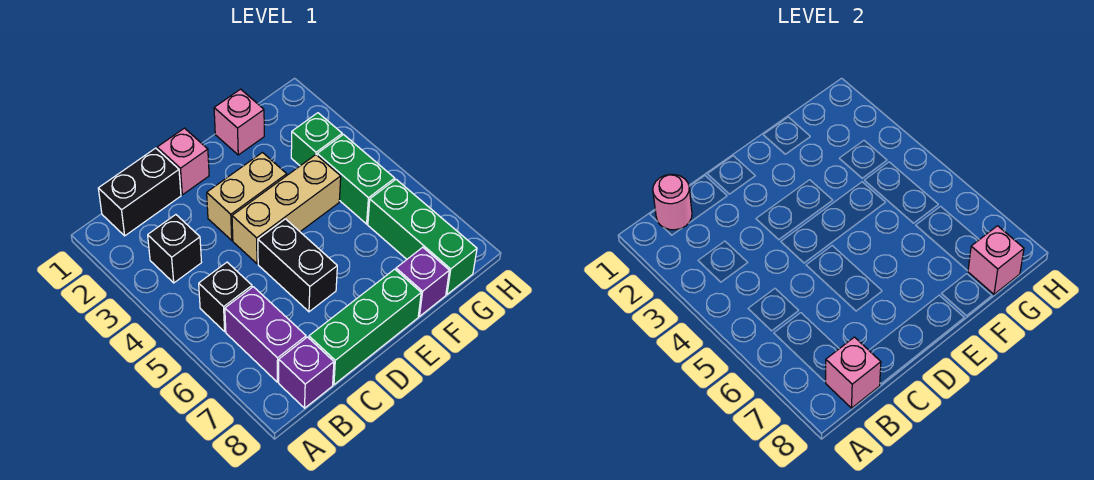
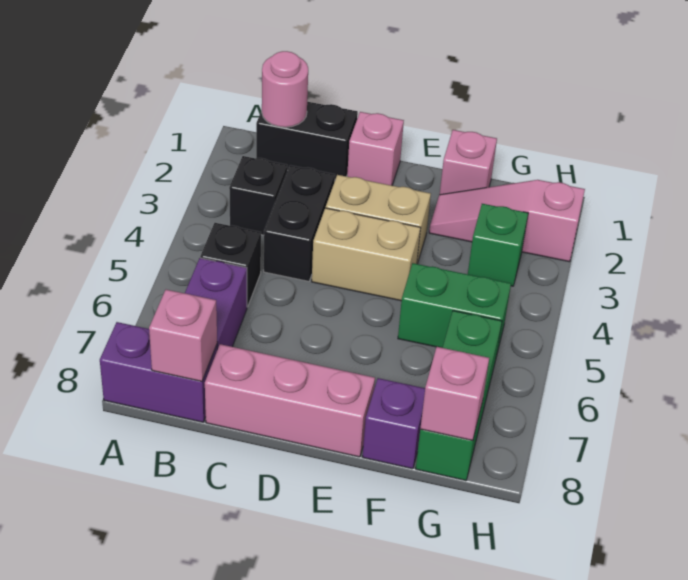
purple brick B8 level 1 -> purple brick A8:B8 level 1
green brick C8:E8 level 1 -> pink brick C8:E8 level 1
tan brick D4:F4 level 1 -> tan brick D4:E4 level 1
black brick D5:D6 level 1 -> black brick C3:C4 level 1
none -> pink slope F2:H2 level 1 top H
green brick G4:G5 level 1 -> green brick F5:G5 level 1

